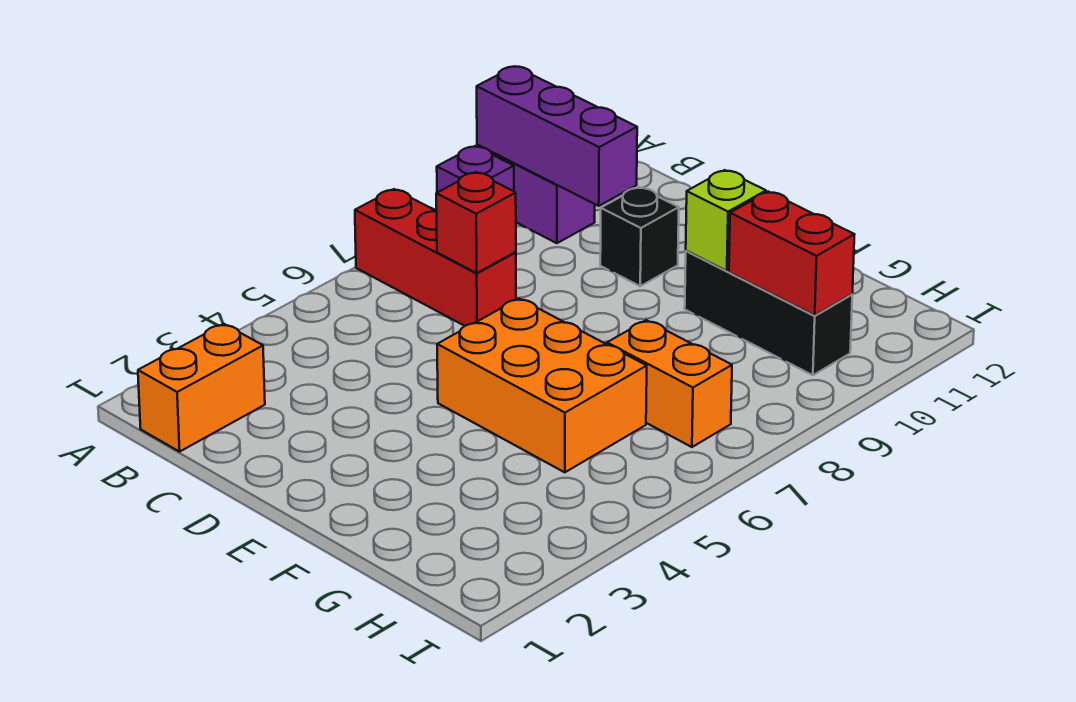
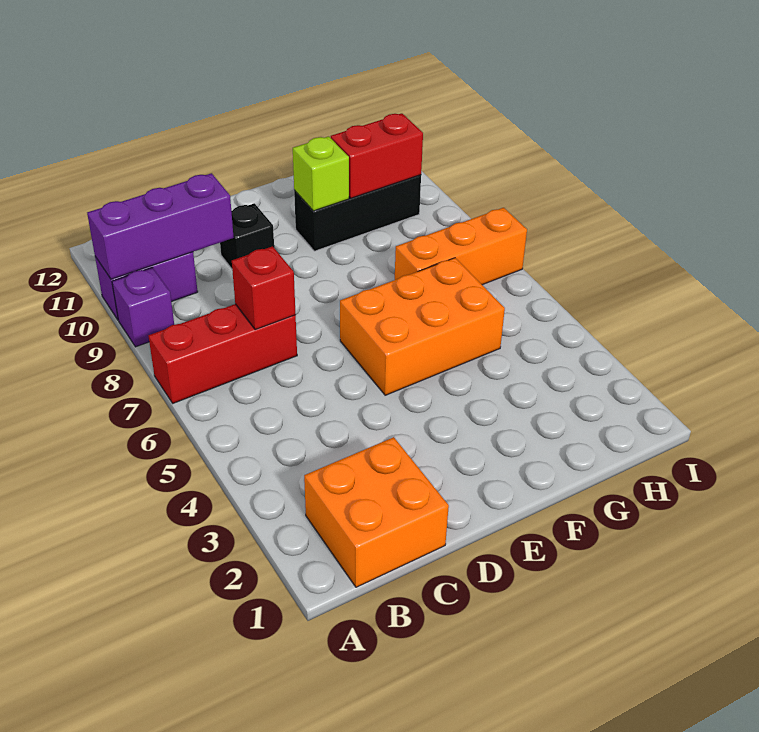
orange brick B1:B2 level 1 -> orange brick B1:C2 level 1
orange brick G7:H7 level 1 -> orange brick G7:I7 level 1

